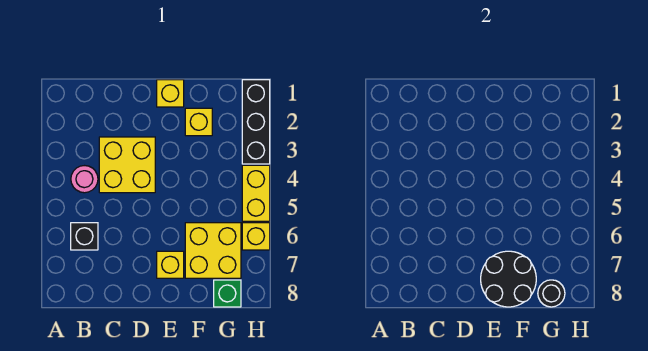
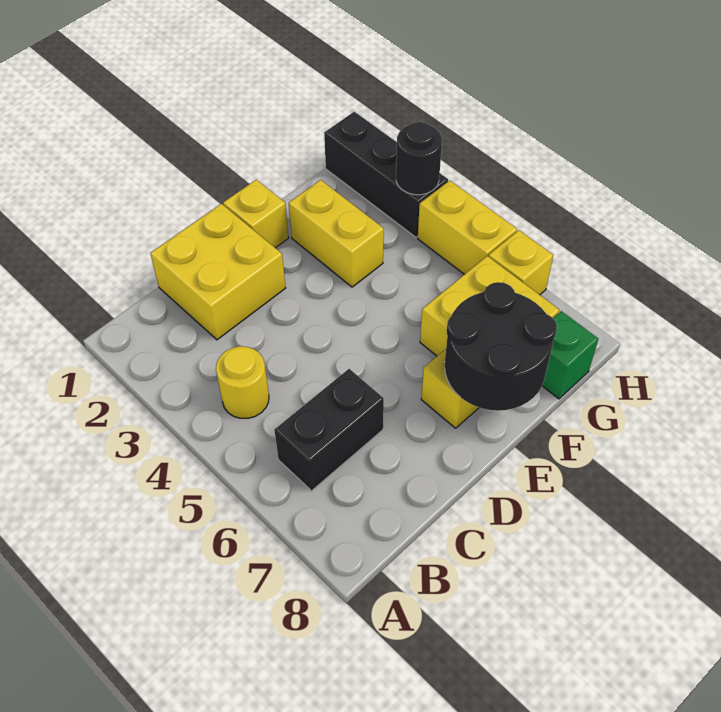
pink round brick B4 level 1 -> yellow round brick B4 level 1
black brick B6 level 1 -> black brick B6:C6 level 1
yellow brick C3:D4 level 1 -> yellow brick C1:D2 level 1
yellow brick F2 level 1 -> yellow brick F2:F3 level 1
black round brick G8 level 2 -> black round brick H3 level 2

